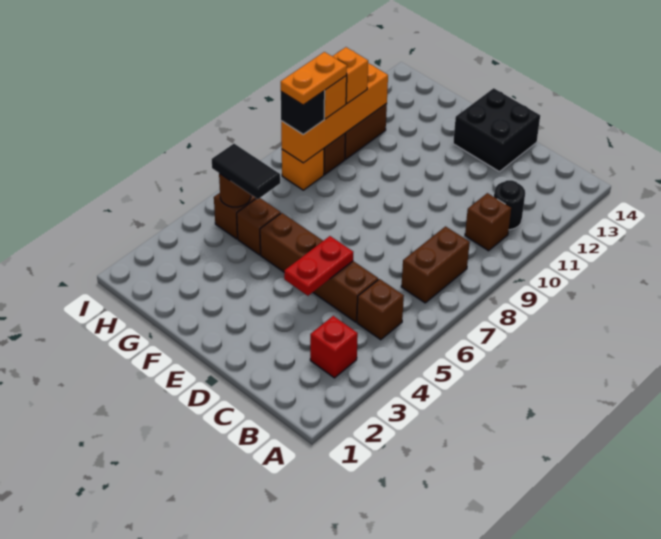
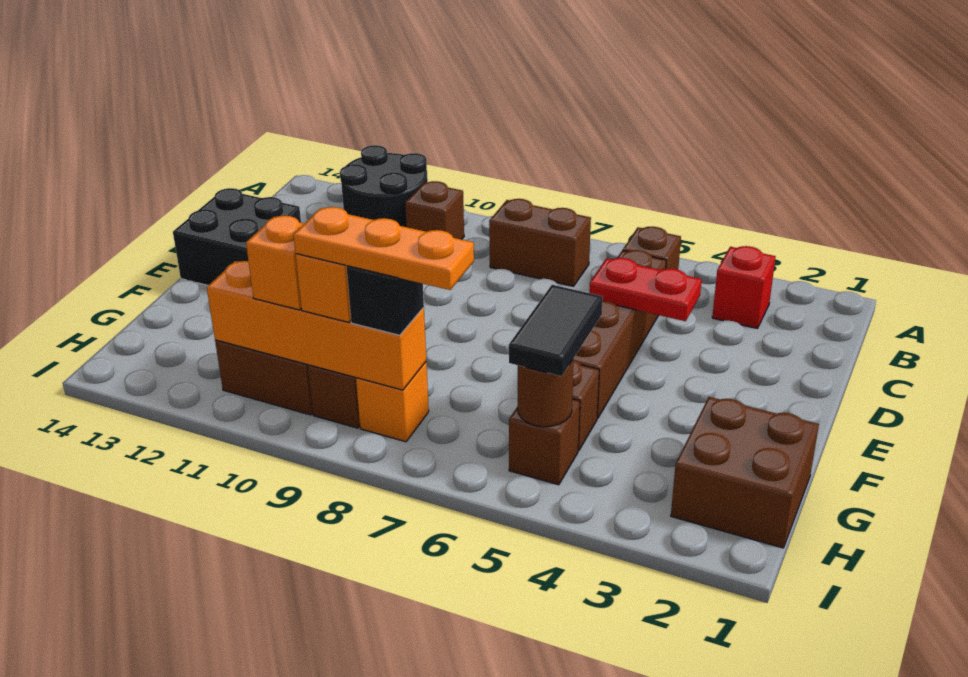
black round brick B11 level 1 -> black round brick A11:B12 level 1
none -> brown brick G1:H2 level 1
orange plate H8:H9 level 4 -> orange plate H7:H9 level 4

